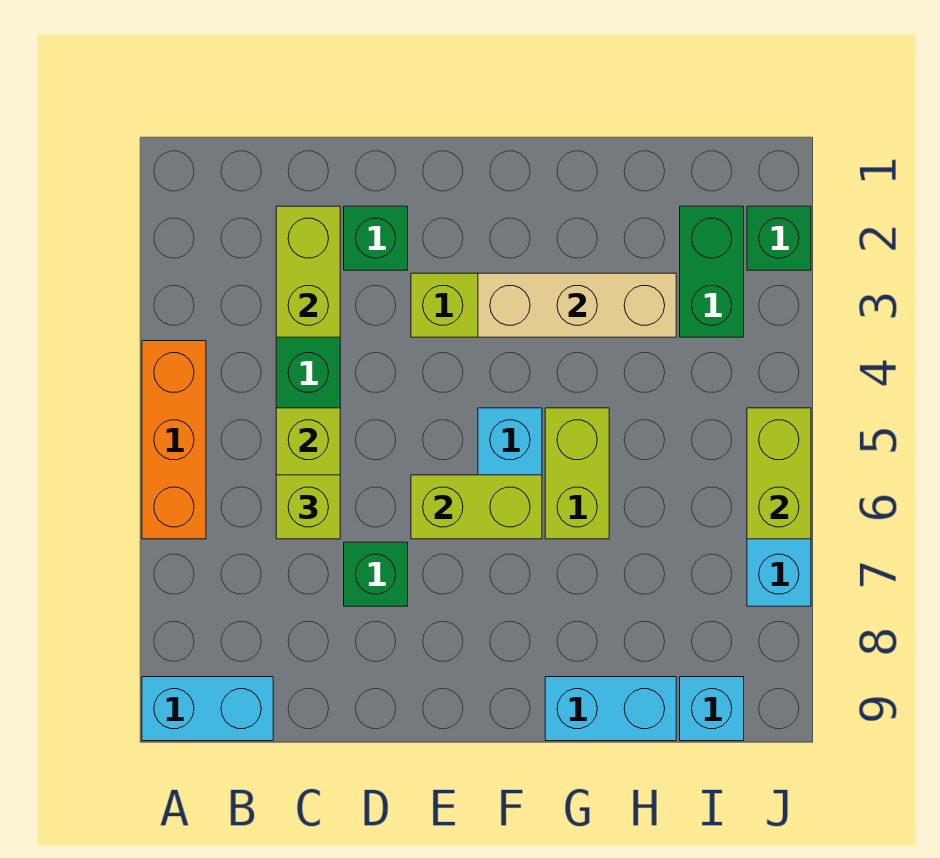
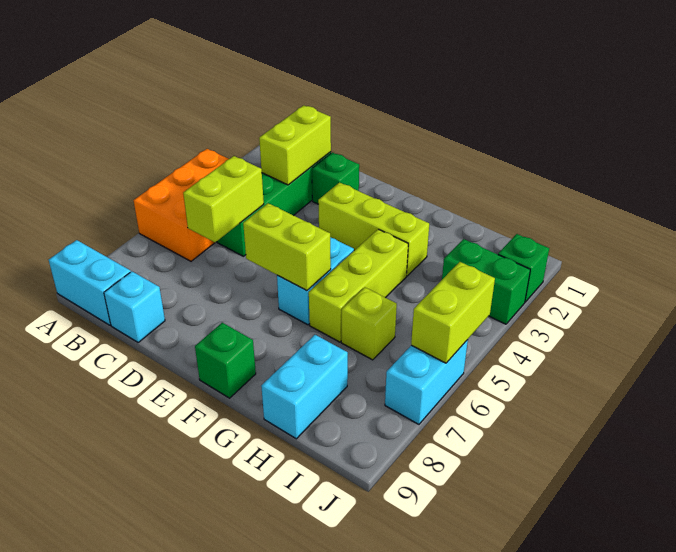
orange brick A4:A6 level 1 -> orange brick A4:B6 level 1
lime brick C6 level 3 -> lime brick H6 level 1
green brick D7 level 1 -> green brick F9 level 1
tan brick F3:H3 level 2 -> none
lime brick G5:G6 level 1 -> lime brick G4:G6 level 1
cyan brick G9:H9 level 1 -> cyan brick H8:H9 level 1
green brick I2:I3 level 1 -> green brick I3:J3 level 1
cyan brick I9 level 1 -> cyan brick C9 level 1

